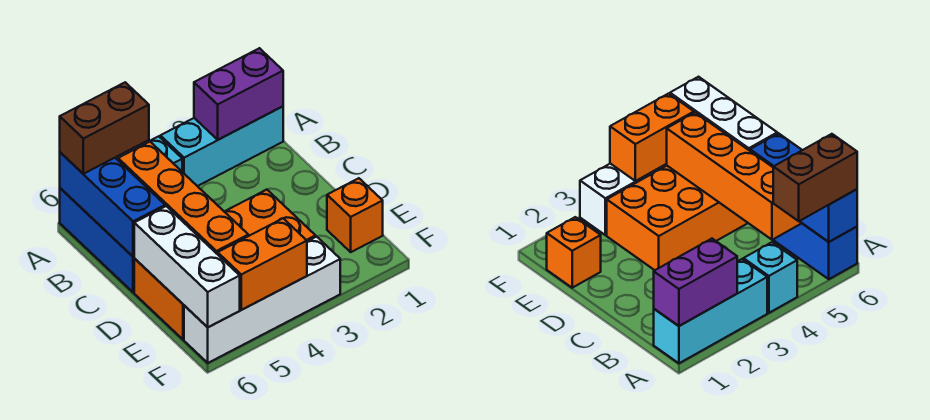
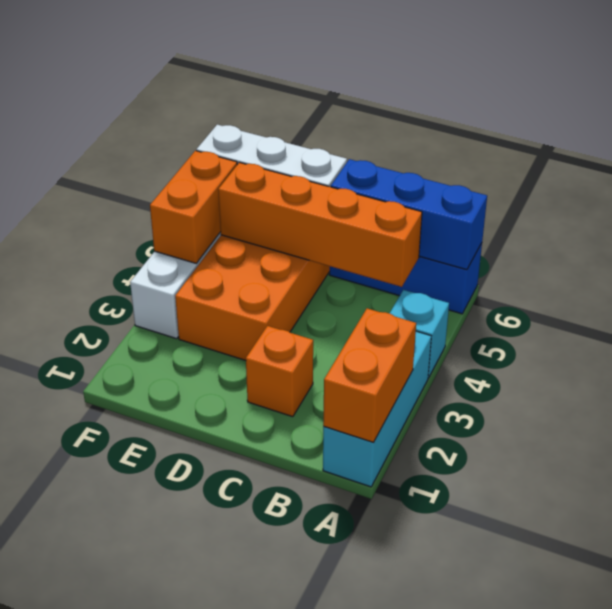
purple brick A1:A2 level 2 -> orange brick A1:A2 level 2
brown brick A5:A6 level 3 -> none
orange brick E1 level 1 -> orange brick C2 level 1

